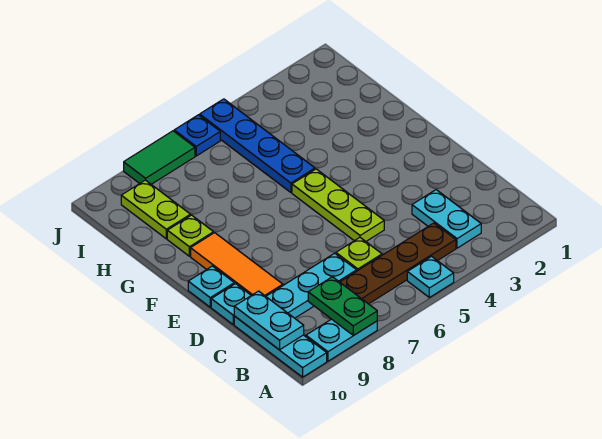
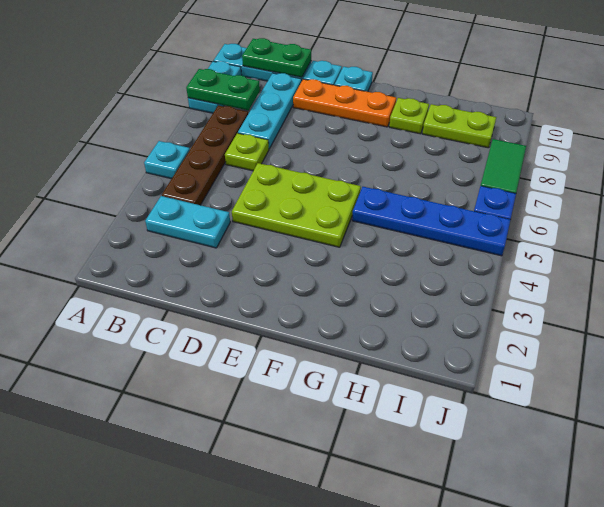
cyan plate B10:C10 level 2 -> green plate B10:C10 level 2
lime plate D5:F5 level 1 -> lime plate D4:F5 level 1
orange tile D9:F9 level 1 -> orange plate D9:F9 level 1

